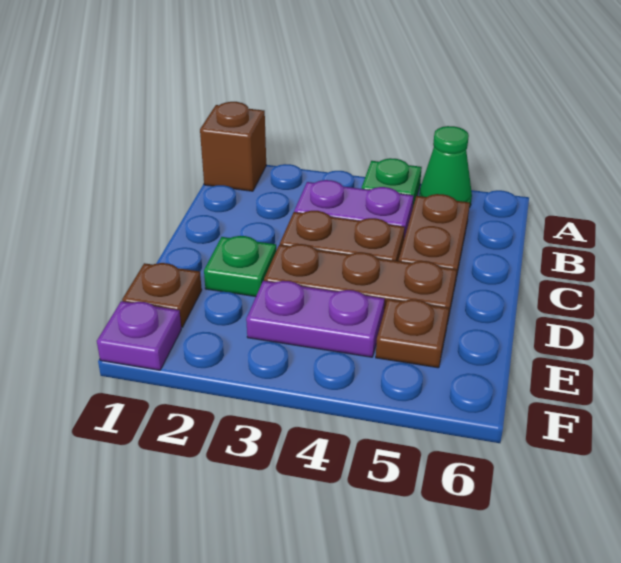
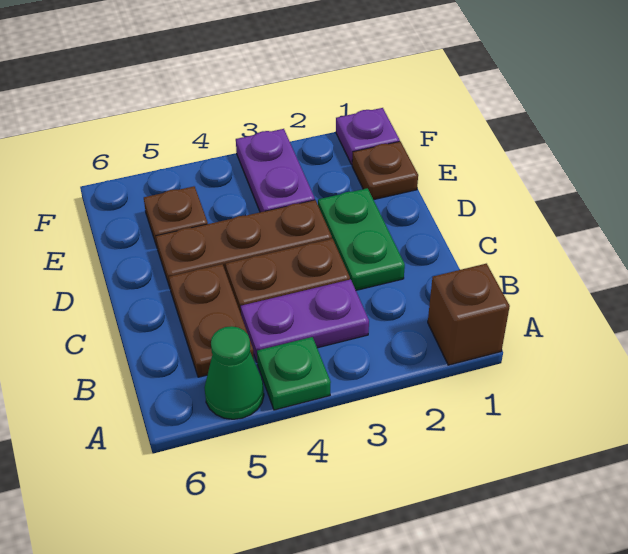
green plate D2 level 1 -> green plate C2:D2 level 1
purple plate E3:E4 level 1 -> purple plate E3:F3 level 1

